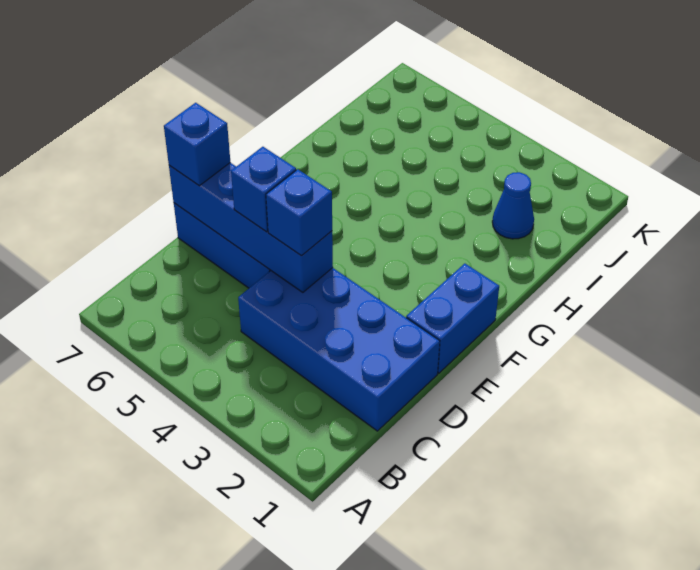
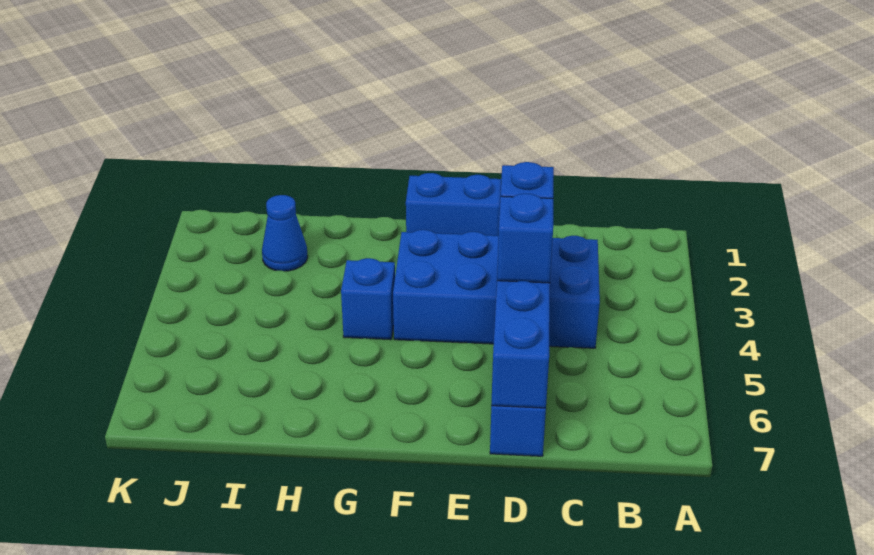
blue brick C1:D4 level 1 -> blue brick C3:F4 level 1
blue brick D7 level 3 -> blue brick G4 level 1

